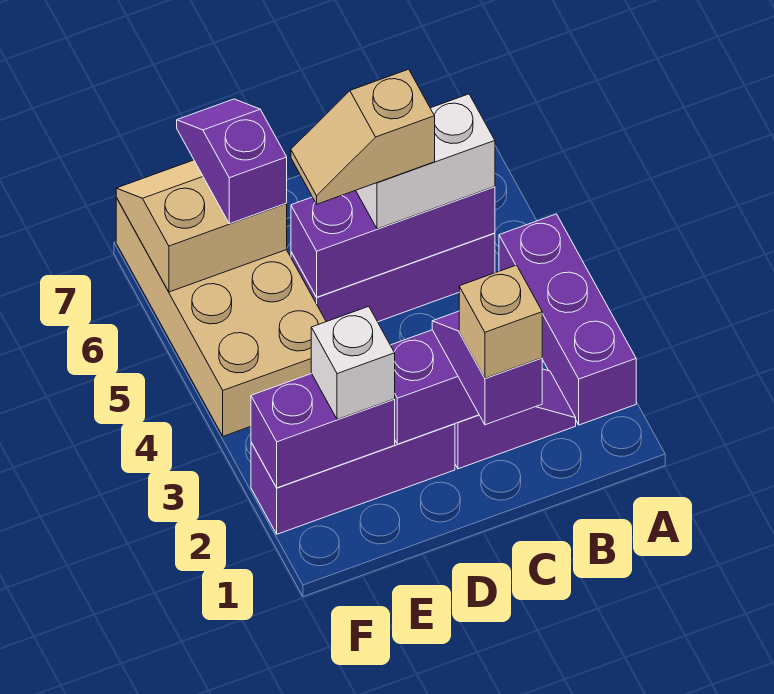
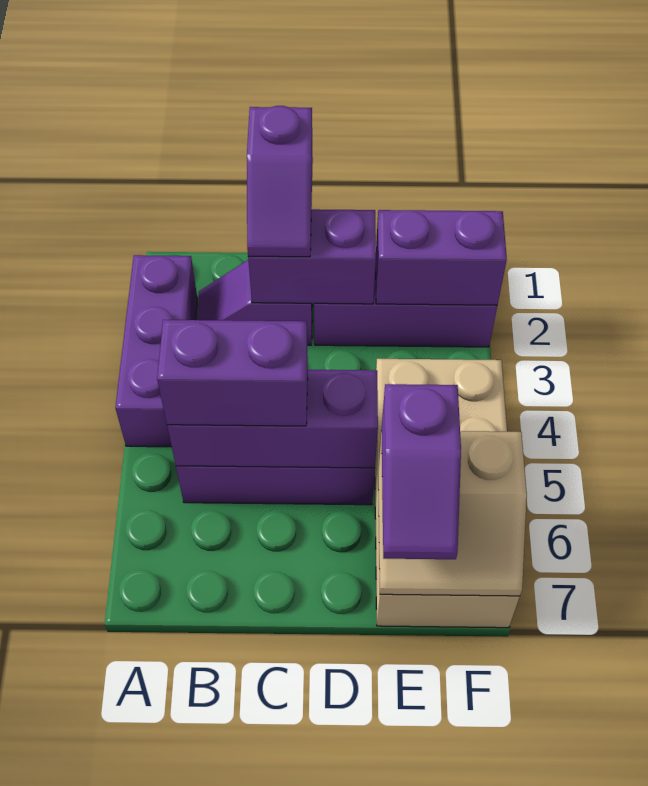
white brick B5:C5 level 3 -> purple brick B5:C5 level 3
tan brick C1 level 4 -> none
tan slope C5:D5 level 4 top C -> none
white brick E2 level 3 -> none

